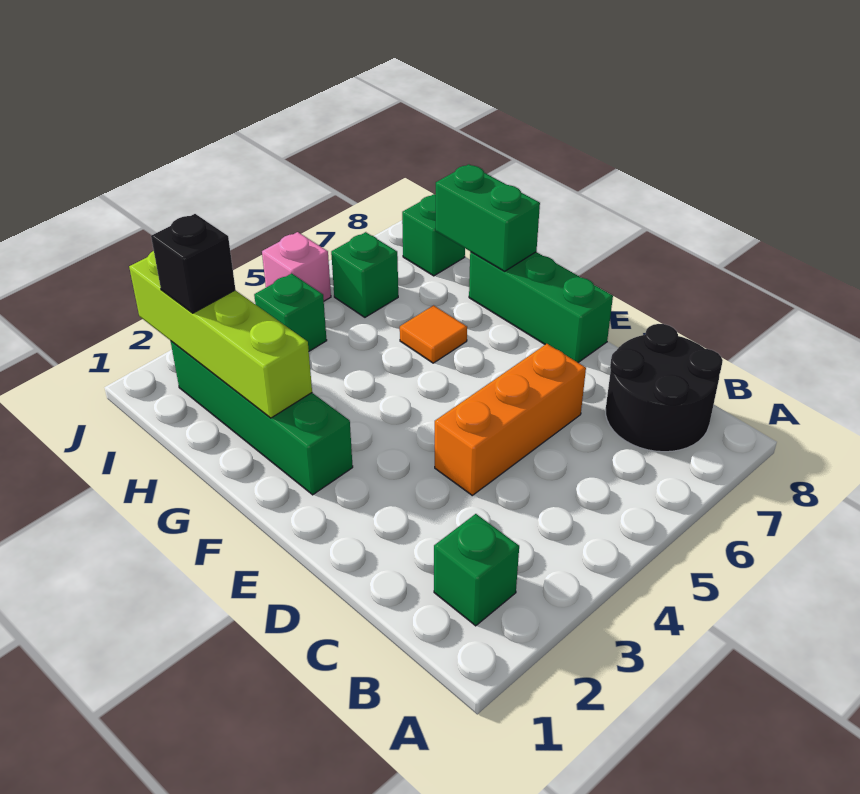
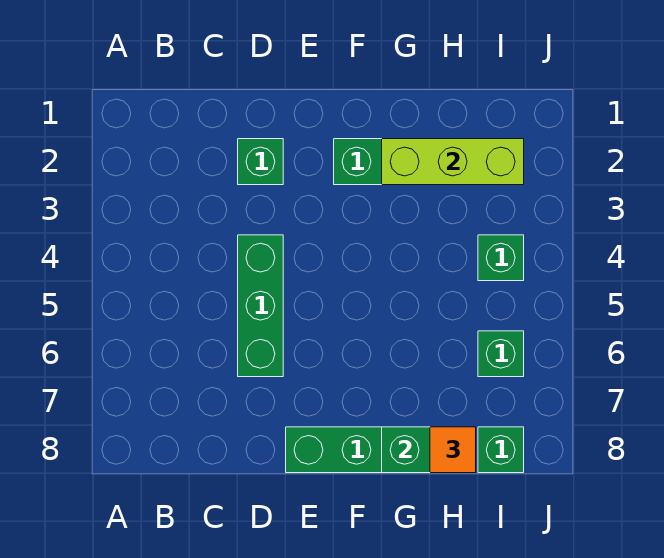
green brick B2 level 1 -> green brick D2 level 1
black round brick B7:C8 level 1 -> none
orange brick D4:D6 level 1 -> green brick D4:D6 level 1
lime brick G2:J2 level 2 -> lime brick G2:I2 level 2
orange tile G6 level 1 -> orange tile H8 level 3
black brick I2 level 3 -> none
pink brick J5 level 1 -> none

